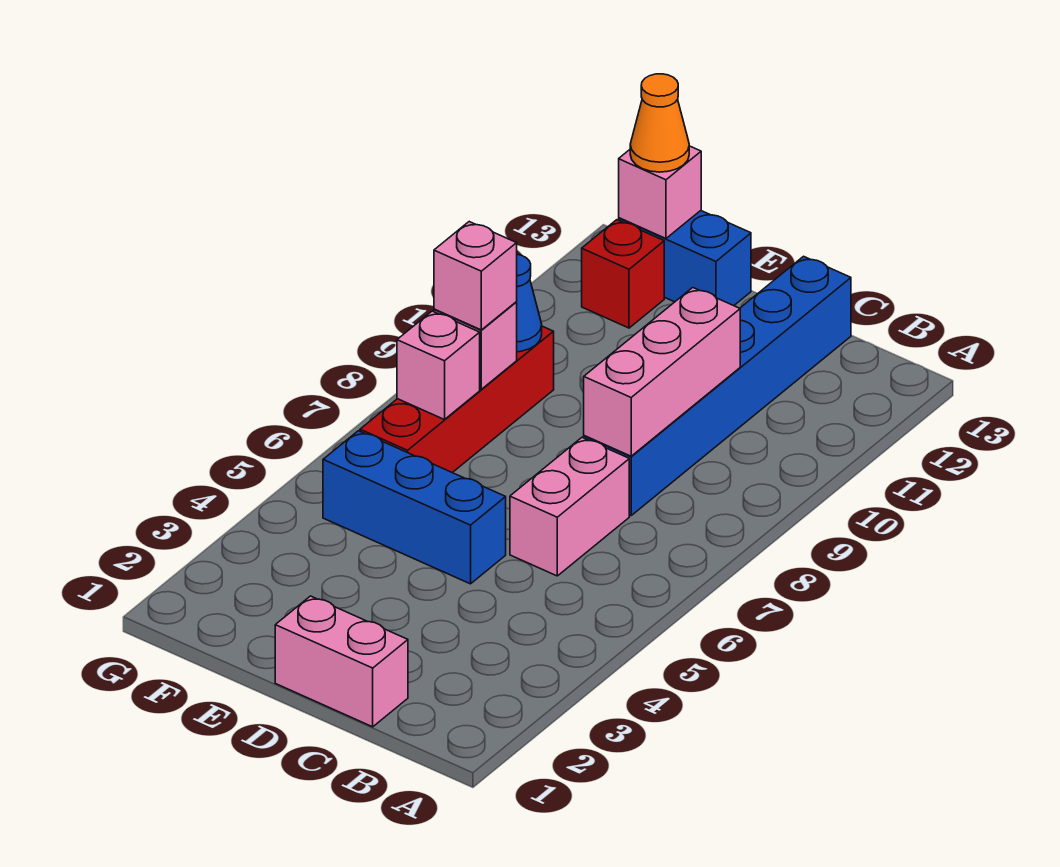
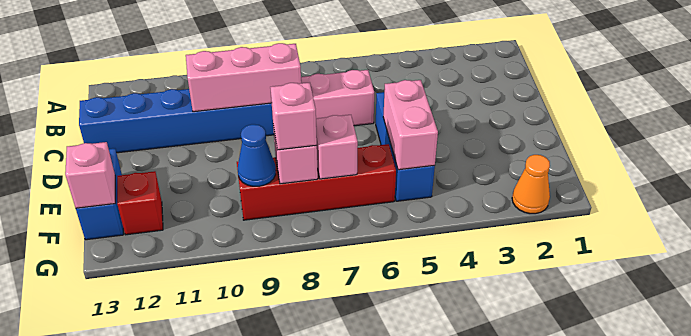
pink brick C1:D1 level 1 -> pink brick E5:F5 level 2
orange cone F13 level 3 -> orange cone G2 level 1

